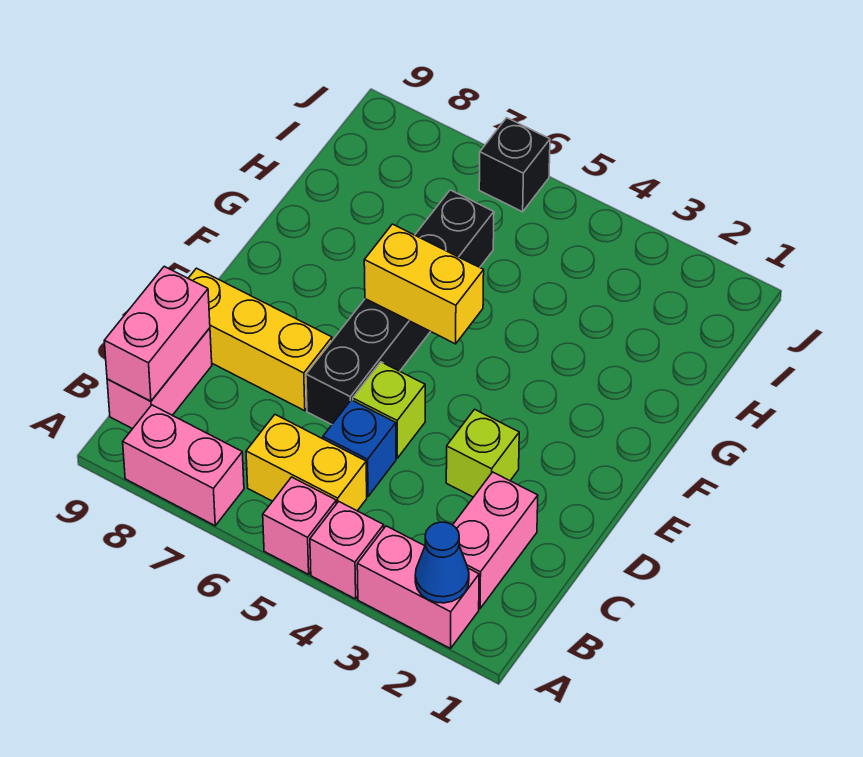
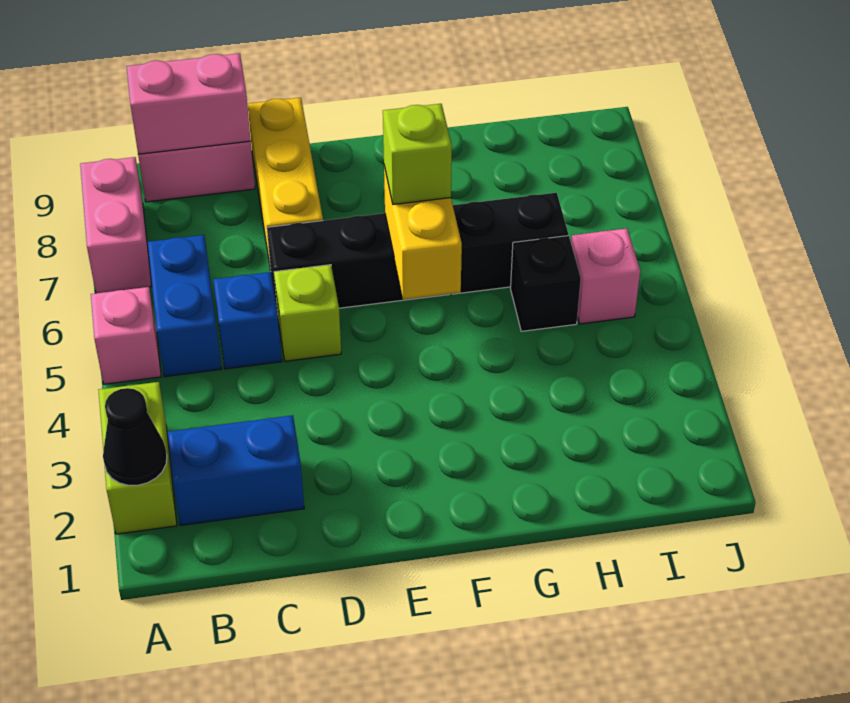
pink brick A2:A3 level 1 -> lime brick A2:A3 level 1
blue cone A2 level 2 -> black cone A2 level 2
pink brick A4 level 1 -> pink brick I5 level 1
pink brick B2:C2 level 1 -> blue brick B2:C2 level 1
yellow brick B5:B6 level 1 -> blue brick B5:B6 level 1
lime brick D3 level 1 -> lime brick F6 level 3
black brick J6 level 1 -> black brick H5 level 1

